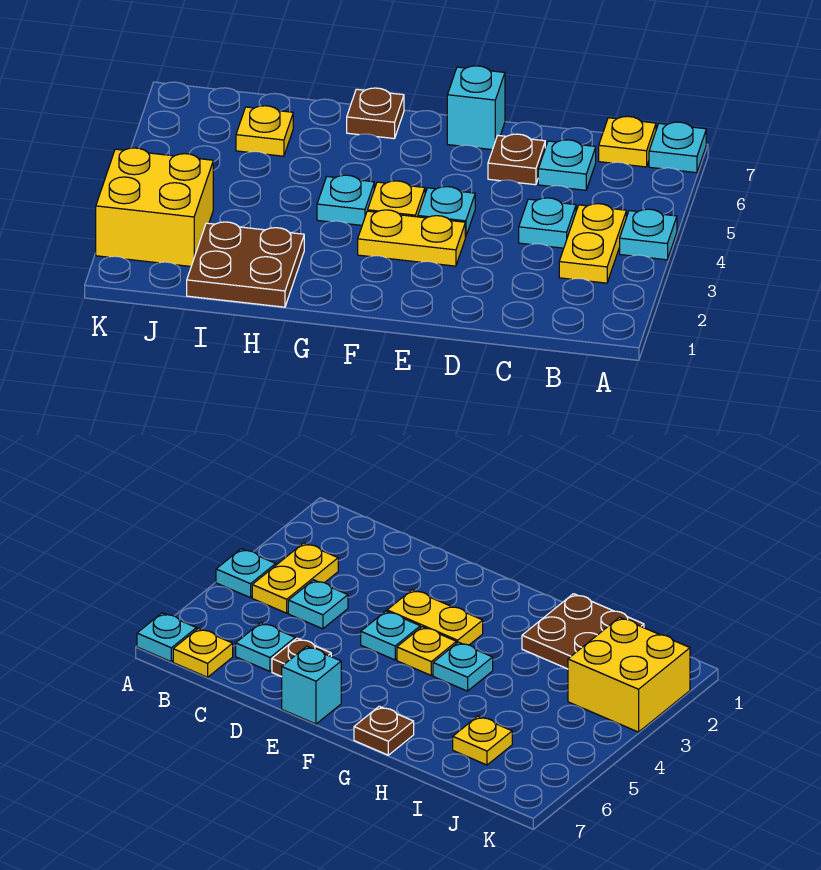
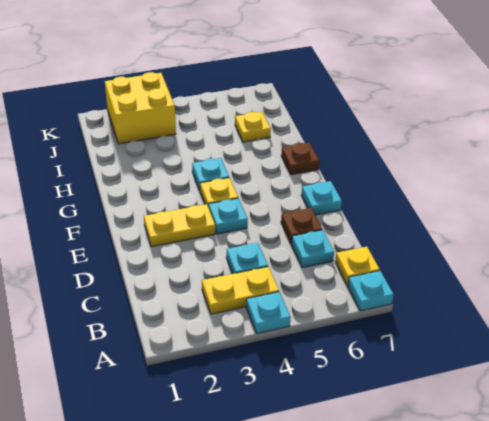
yellow plate E3:F3 level 1 -> yellow plate E2:E3 level 1
cyan brick E7 level 1 -> cyan plate E7 level 1
brown plate H1:I2 level 1 -> none

